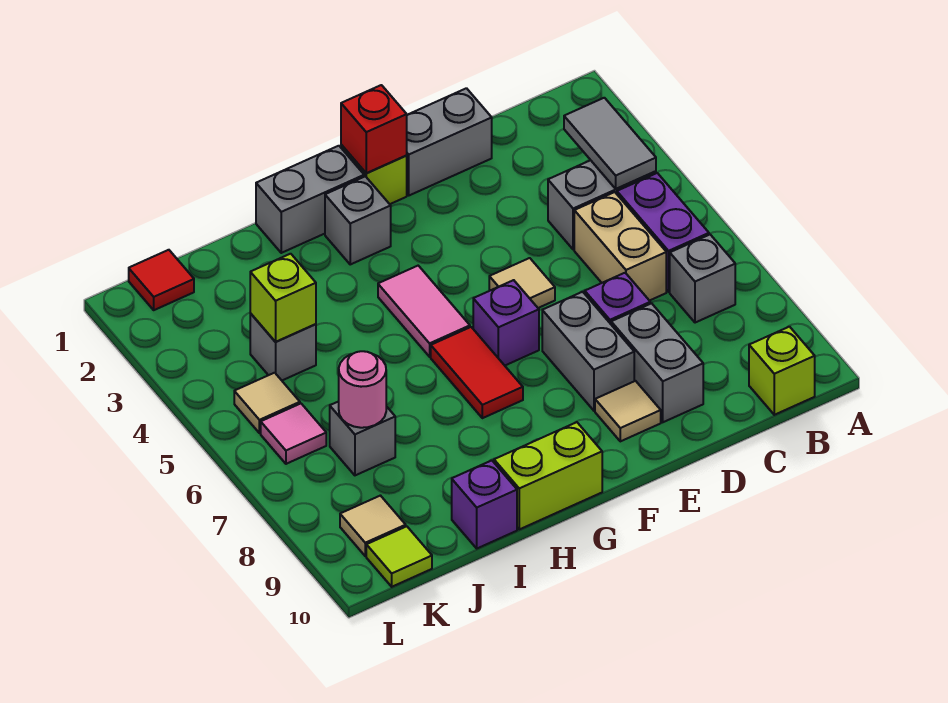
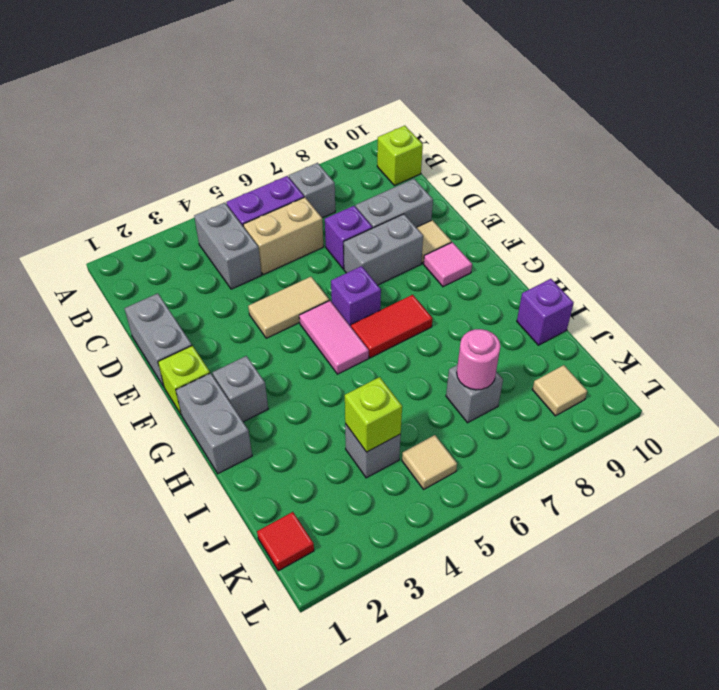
grey tile B3:B4 level 2 -> none
tan tile E5 level 1 -> tan tile E4:E5 level 1
red brick F1 level 2 -> none
pink tile G4:G5 level 1 -> pink tile F5:G5 level 1
lime brick G10:H10 level 1 -> none
pink tile K6 level 1 -> pink tile F9 level 1
lime tile K10 level 1 -> none

